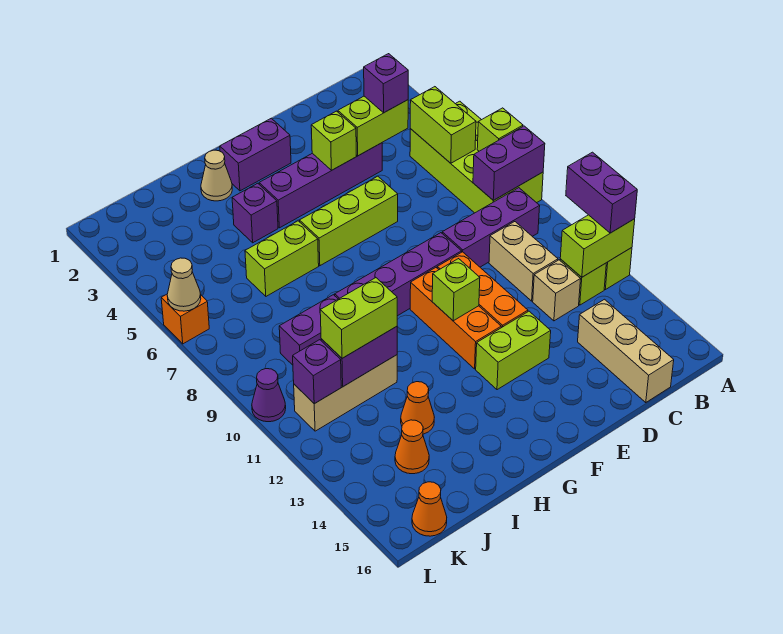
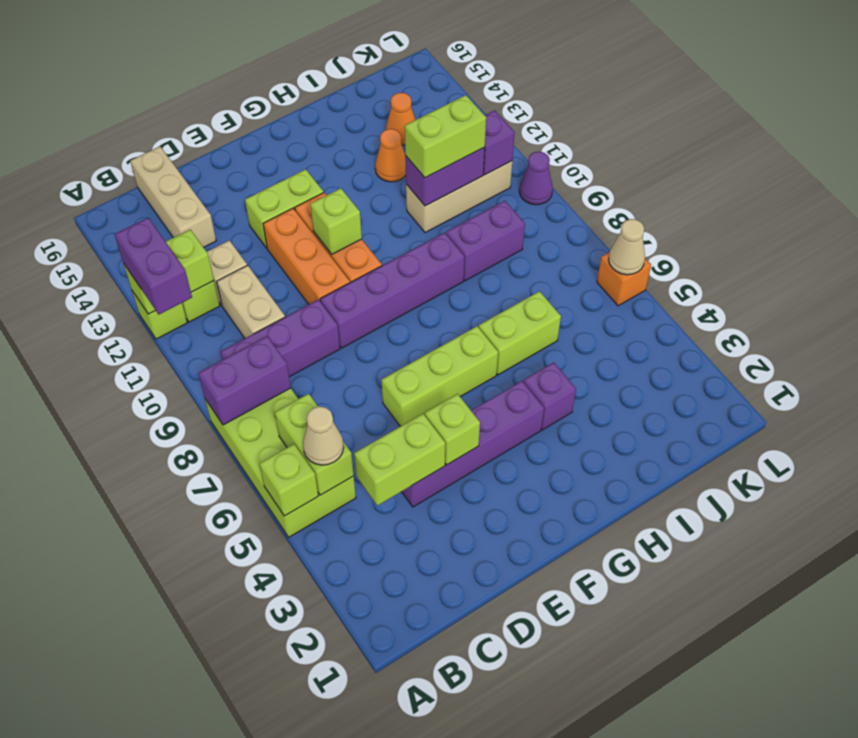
lime brick A7 level 2 -> lime brick A5 level 2
purple brick C4 level 3 -> none
purple brick F2:G2 level 1 -> none
tan cone H2 level 1 -> tan cone B5 level 3
orange cone K16 level 1 -> none

